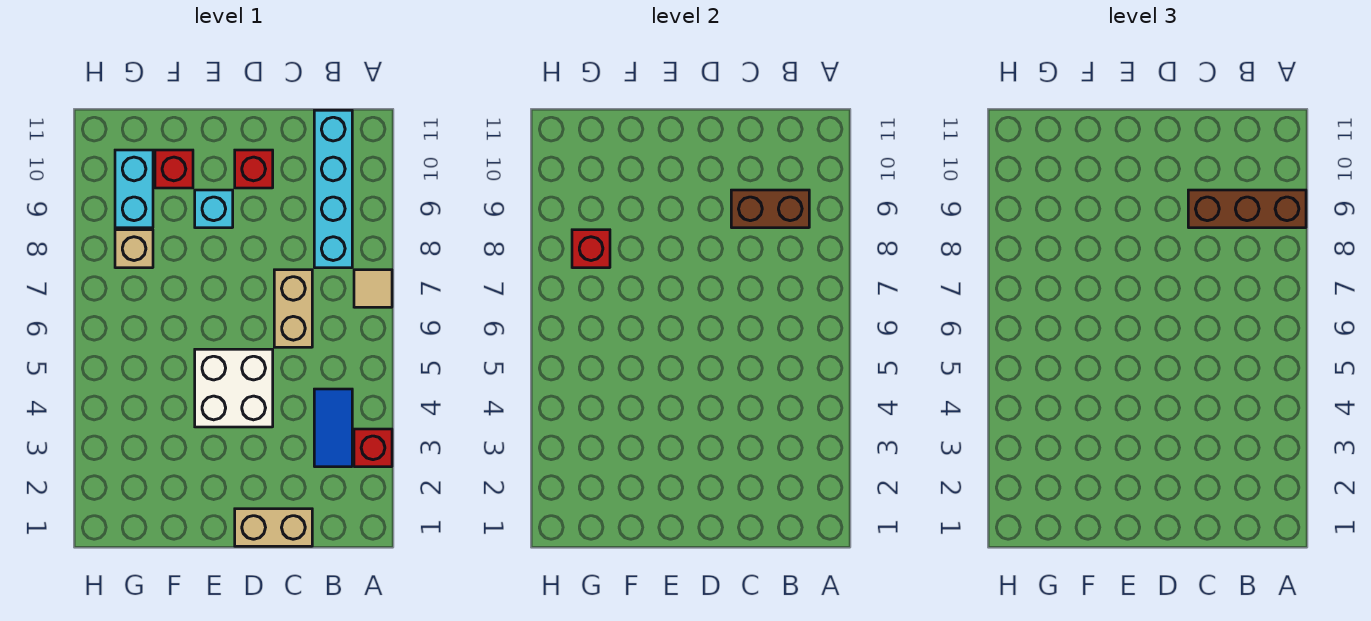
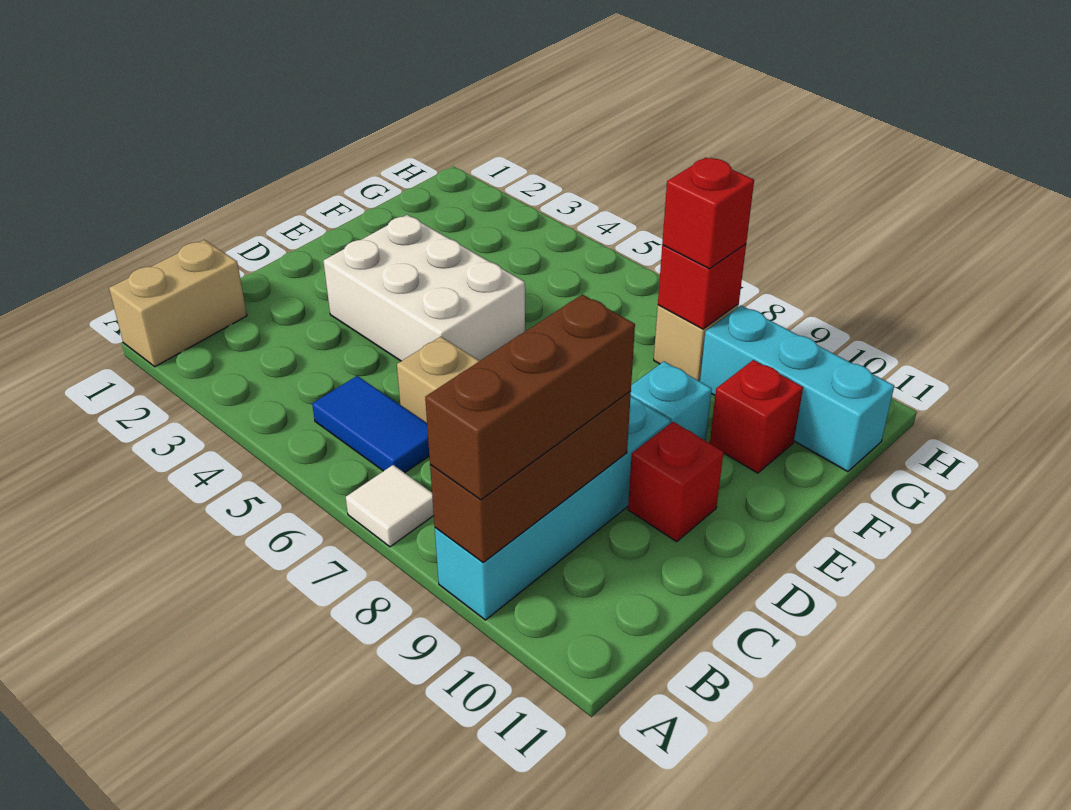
red brick A3 level 1 -> red brick G8 level 3
tan tile A7 level 1 -> white tile A7 level 1
blue tile B3:B4 level 1 -> blue tile B5:B6 level 1
cyan brick B8:B11 level 1 -> cyan brick A9:D9 level 1
brown brick B9:C9 level 2 -> brown brick A9:C9 level 2
tan brick C1:D1 level 1 -> tan brick A1:B1 level 1
white brick D4:E5 level 1 -> white brick D3:E5 level 1
cyan brick G9:G10 level 1 -> cyan brick G9:G11 level 1

